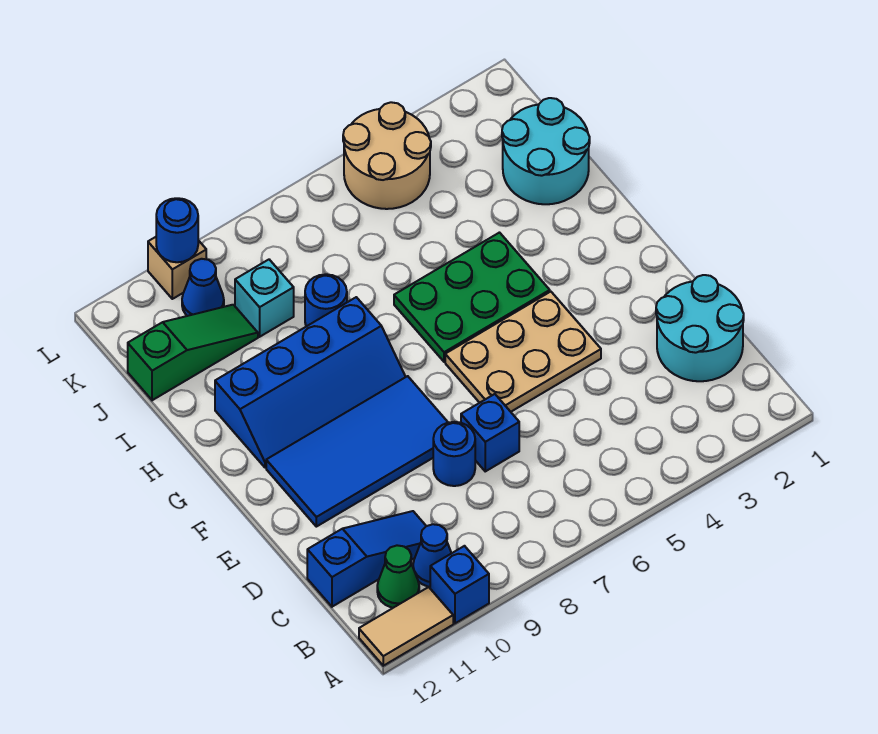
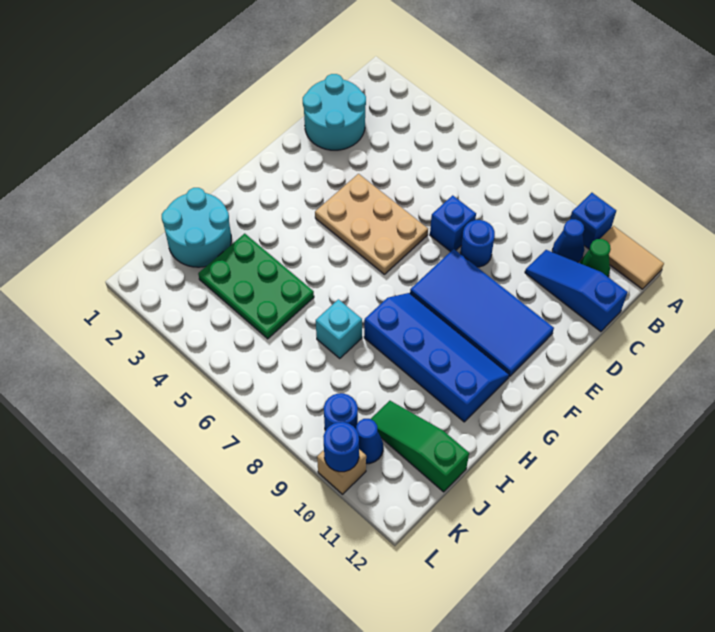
green plate G4:H6 level 1 -> green plate I3:J5 level 1
blue round brick I8 level 1 -> blue round brick K9 level 1
cyan brick J9 level 1 -> cyan brick I7 level 1
tan round brick K4:L5 level 1 -> none

